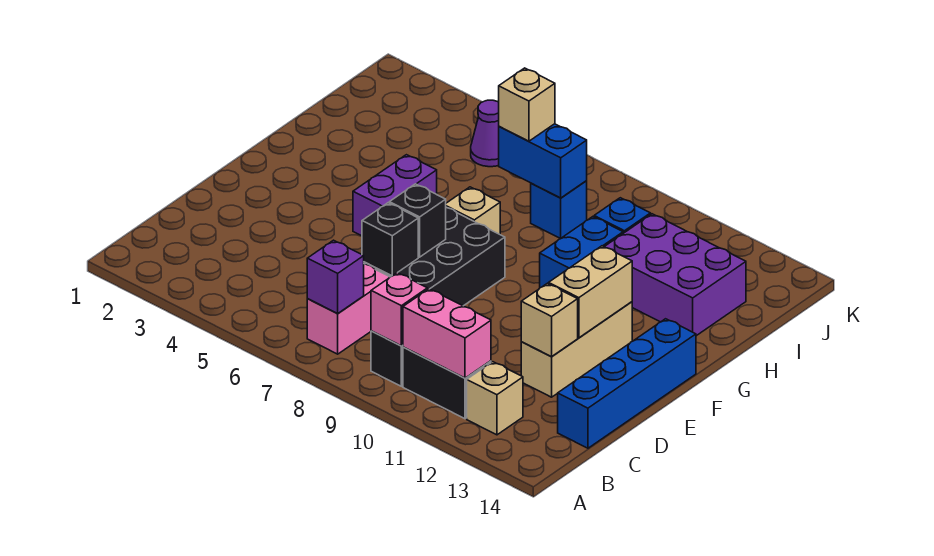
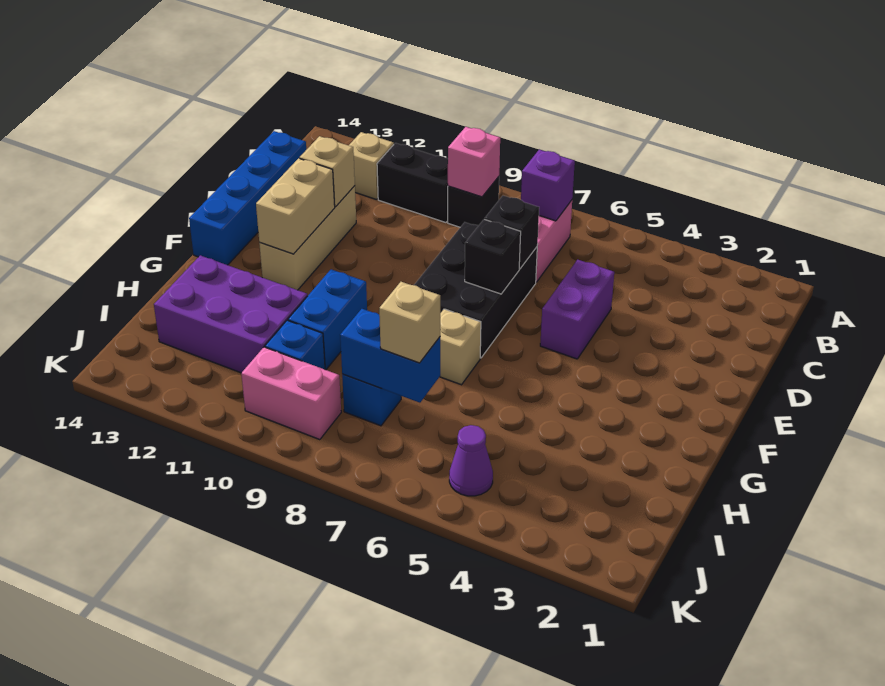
pink brick B10:B11 level 2 -> pink brick J9:J10 level 1
purple brick F5:G5 level 1 -> purple brick D5:E5 level 1

